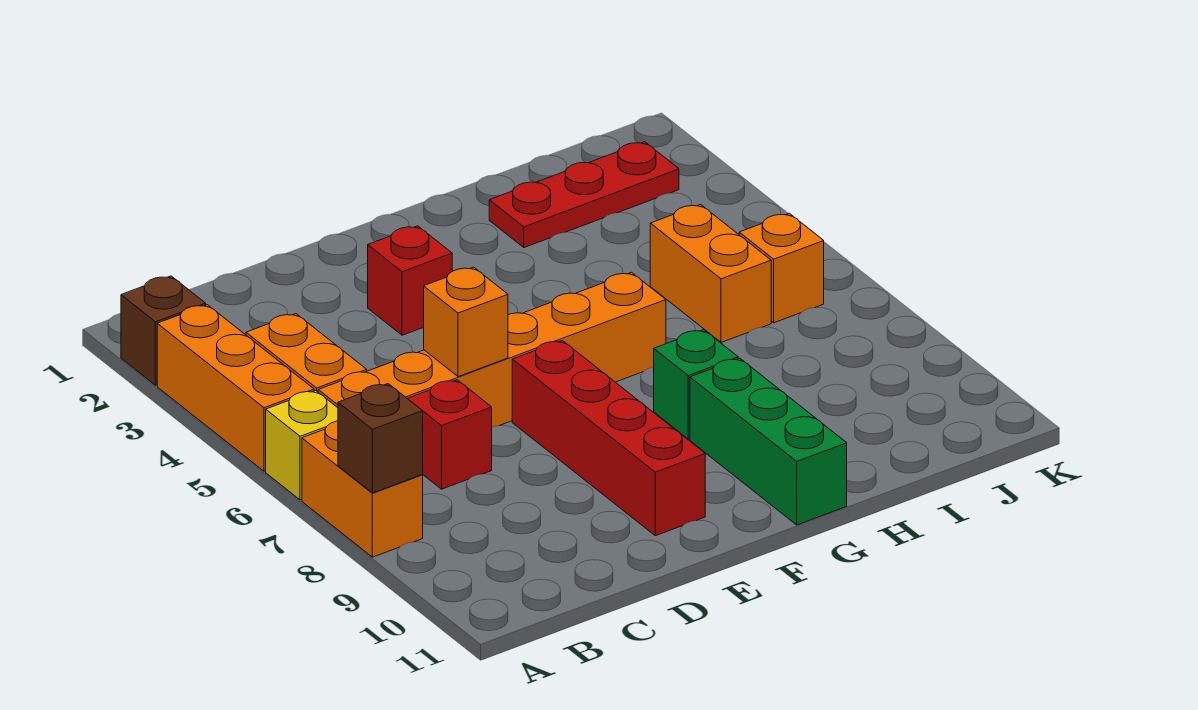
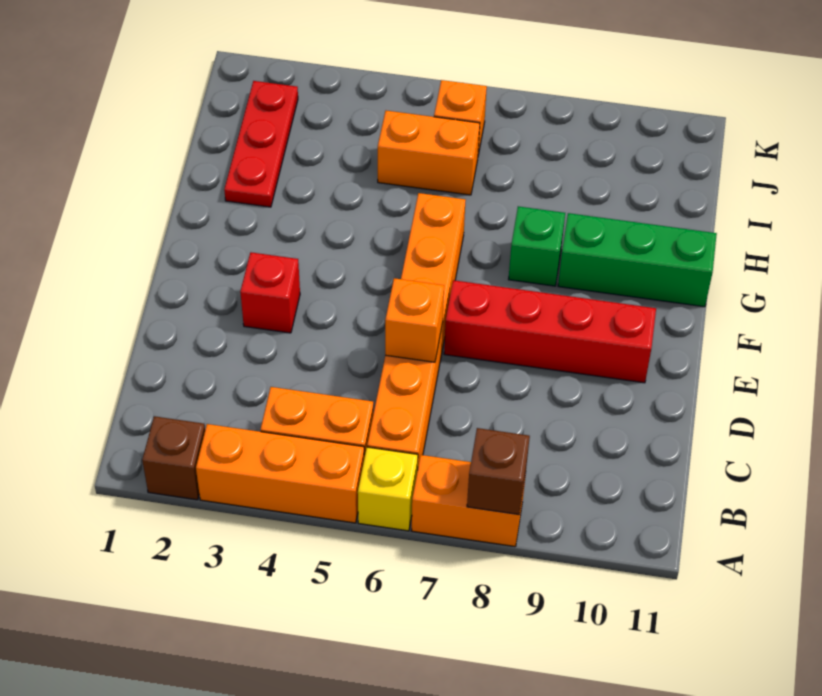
red brick C7 level 1 -> none

